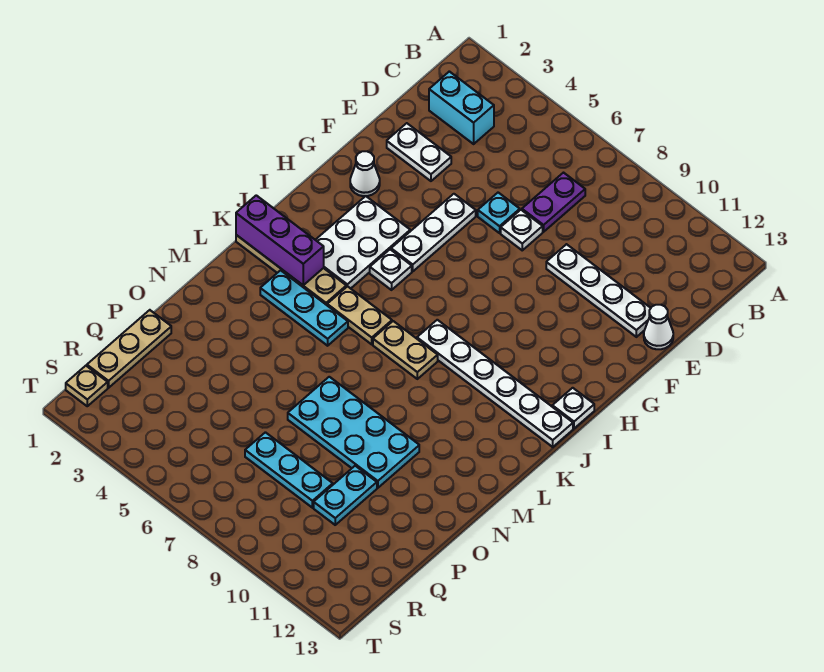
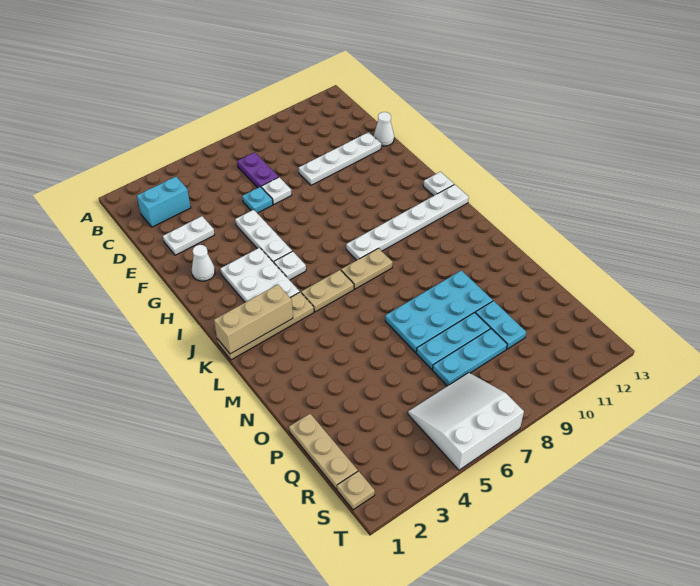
purple brick K1:K3 level 2 -> tan brick K1:K3 level 2
cyan plate L3:L5 level 1 -> cyan plate P7:P9 level 1
none -> white slope R5:T7 level 1 top T

